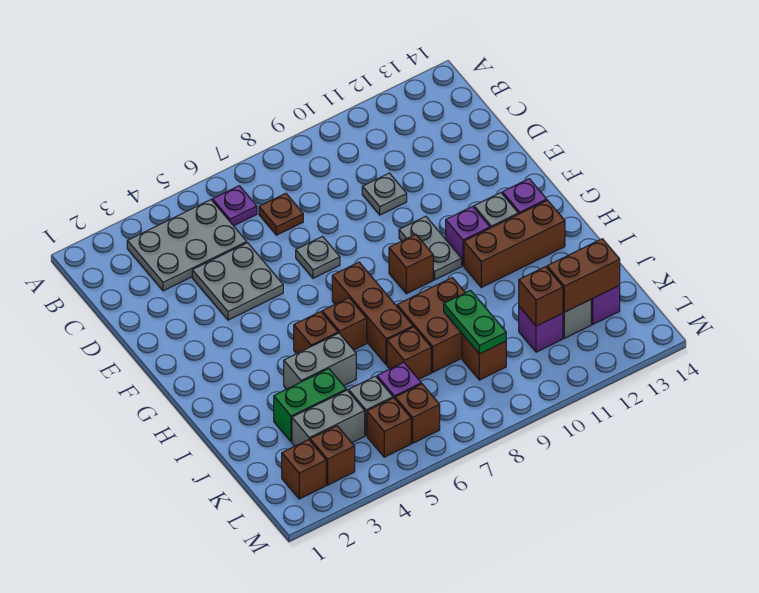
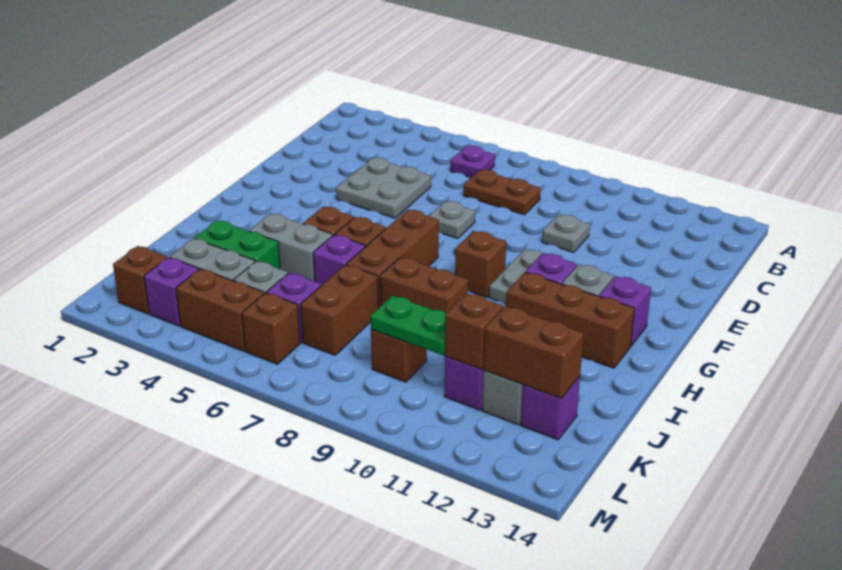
grey plate B3:C5 level 1 -> none
brown plate C7 level 1 -> brown plate C7:C8 level 1
none -> purple brick I6 level 1
brown brick I8:J9 level 1 -> brown brick I8:I9 level 1
brown brick J7 level 1 -> brown brick J7:K7 level 1
green plate J9:K9 level 2 -> green plate K9:K10 level 2
brown brick L3 level 1 -> purple brick L3 level 1
brown brick L5 level 1 -> brown brick L4:L5 level 1

